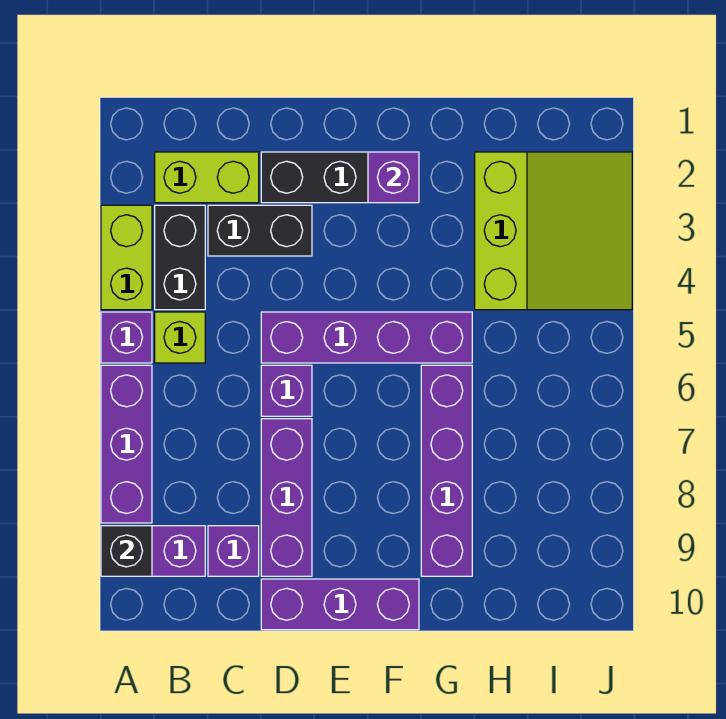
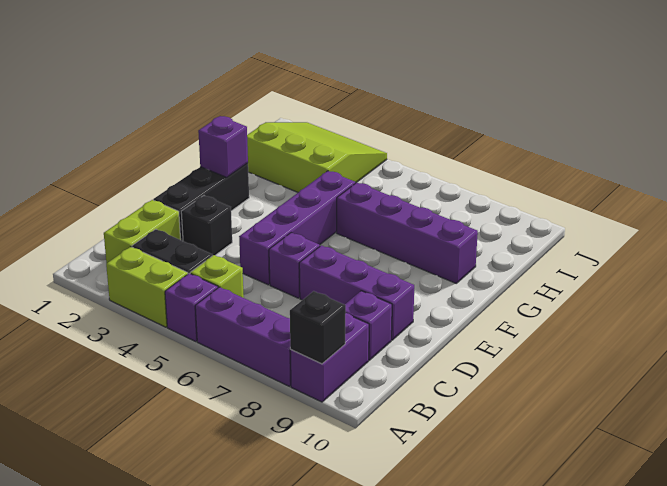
black brick C3:D3 level 1 -> black brick D3 level 1
purple brick D10:F10 level 1 -> none

